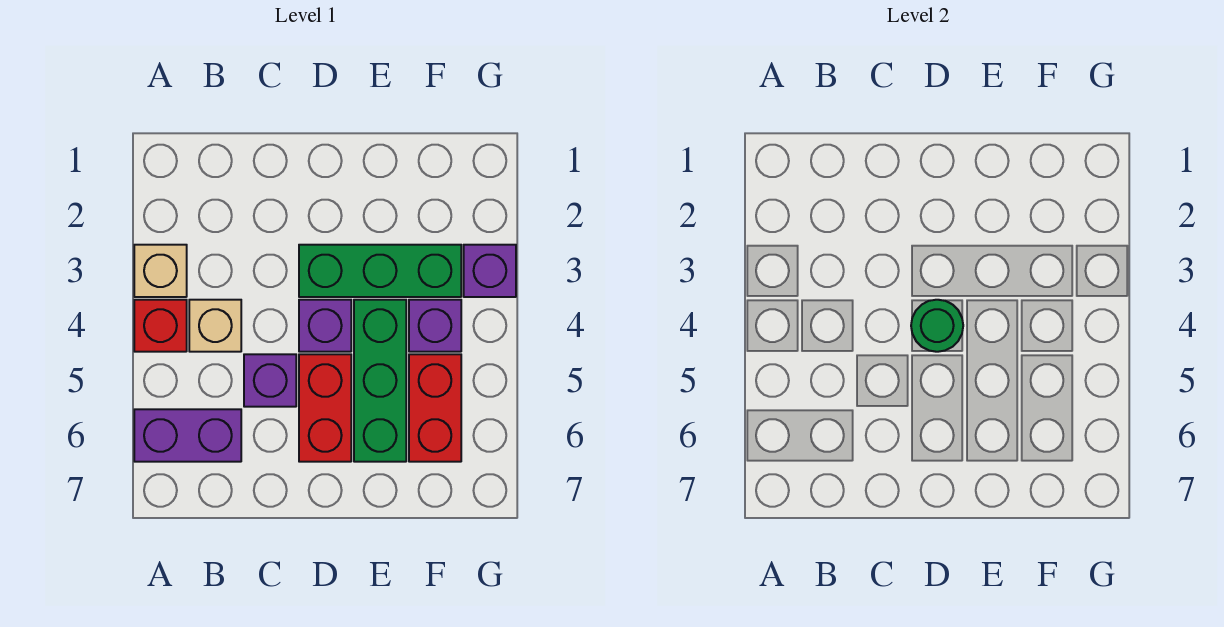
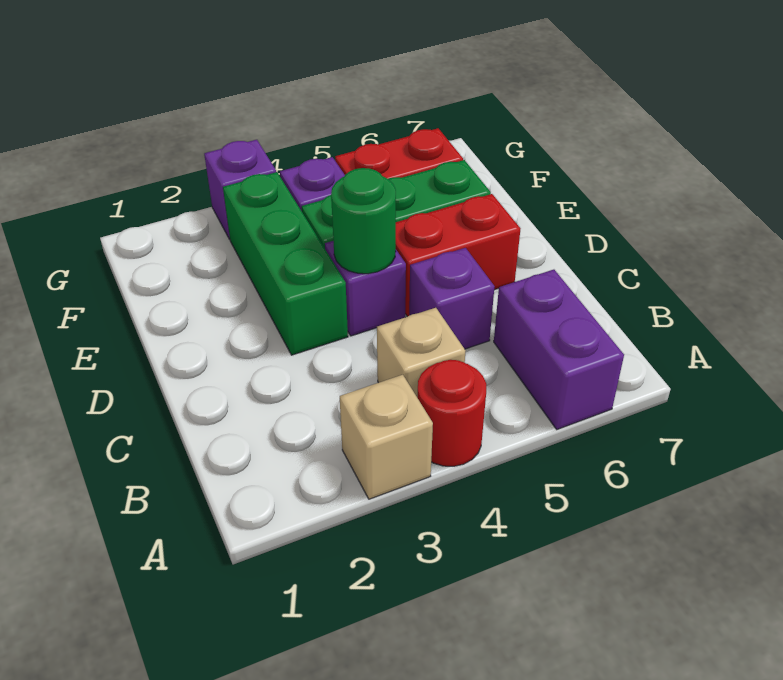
red brick A4 level 1 -> red round brick A4 level 1

